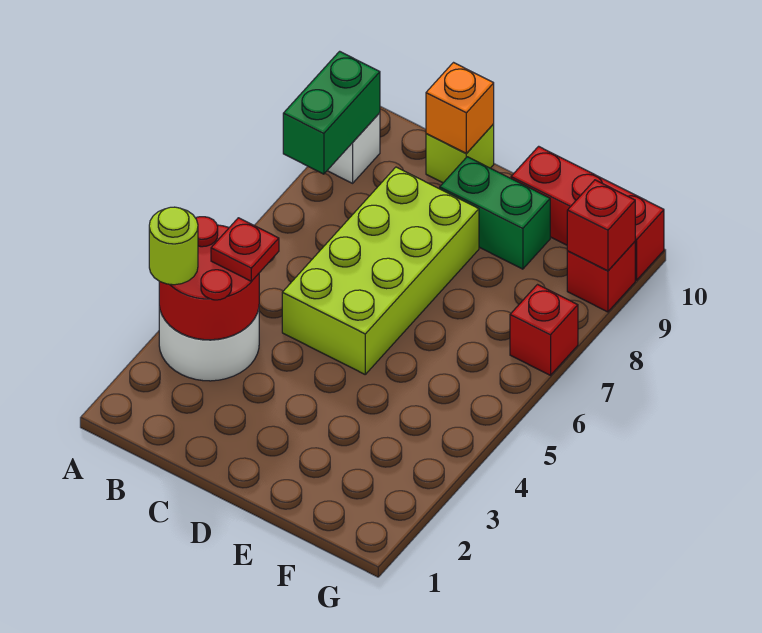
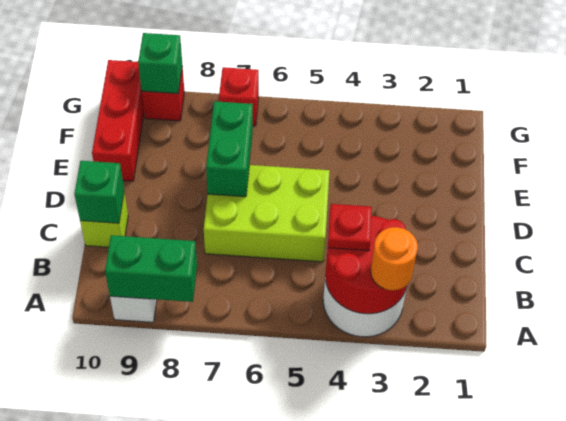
lime round brick A3 level 3 -> orange round brick A3 level 3
lime brick C5:D8 level 1 -> lime brick C5:D7 level 1
orange brick C10 level 2 -> green brick C10 level 2
green brick D9:E9 level 1 -> green brick D7:E7 level 2
red brick G9 level 2 -> green brick G9 level 2

